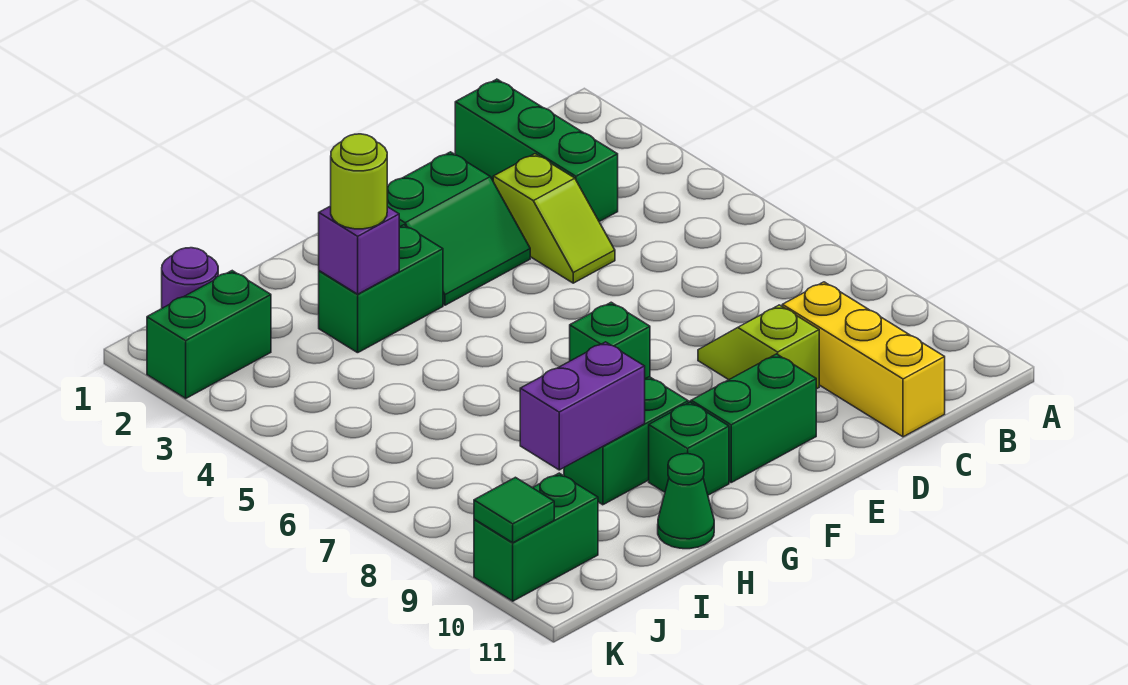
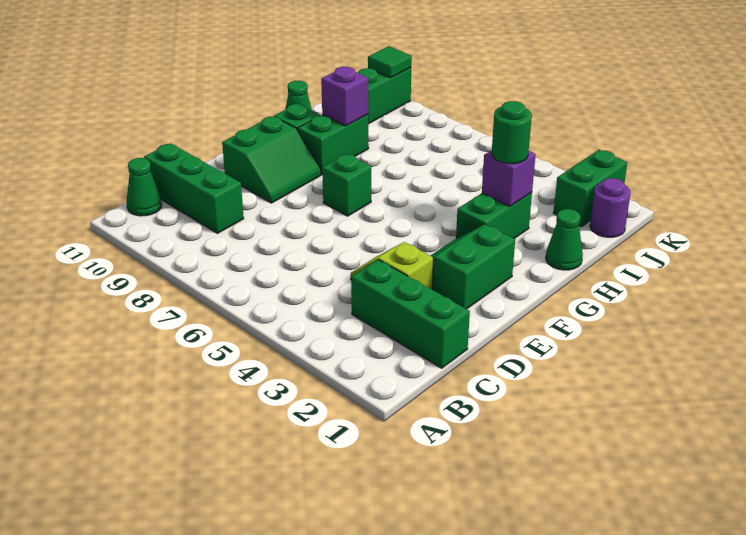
none -> green cone B11 level 1
yellow brick C9:C11 level 1 -> green brick C9:C11 level 1
lime slope D8:D9 level 1 top 9 -> none
none -> green cone H1 level 1
lime round brick H3 level 3 -> green round brick H3 level 3
purple brick H9:I9 level 2 -> purple brick H9 level 2

